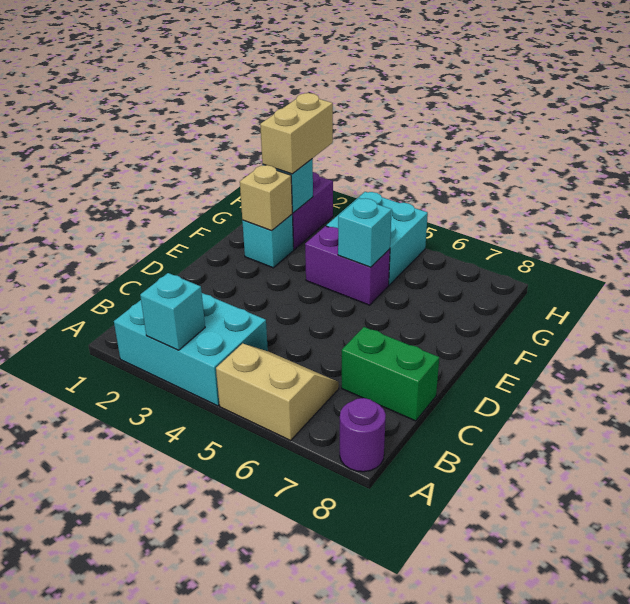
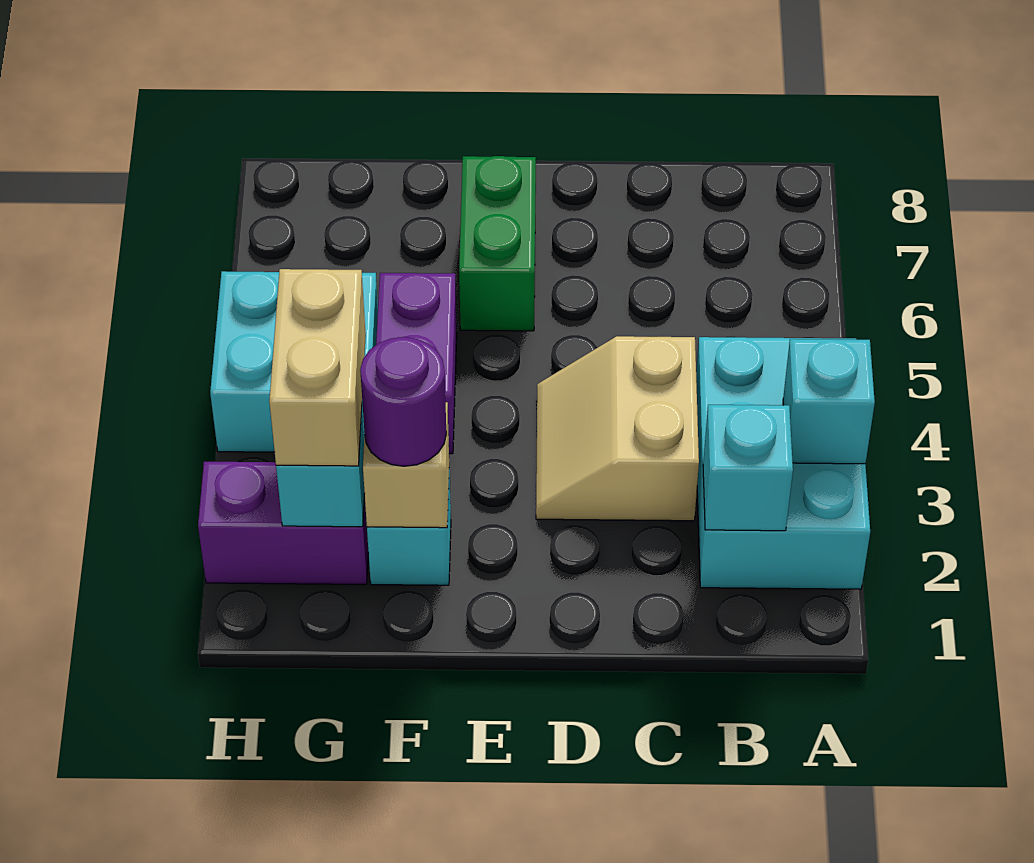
tan slope A5:B6 level 1 top A -> tan slope C3:D4 level 1 top C
purple round brick A8 level 1 -> purple round brick F2 level 3
green brick C7:C8 level 1 -> green brick E6:E7 level 1
cyan brick F5 level 2 -> cyan brick B2 level 2
tan brick G2:H2 level 3 -> tan brick G2:G3 level 3

